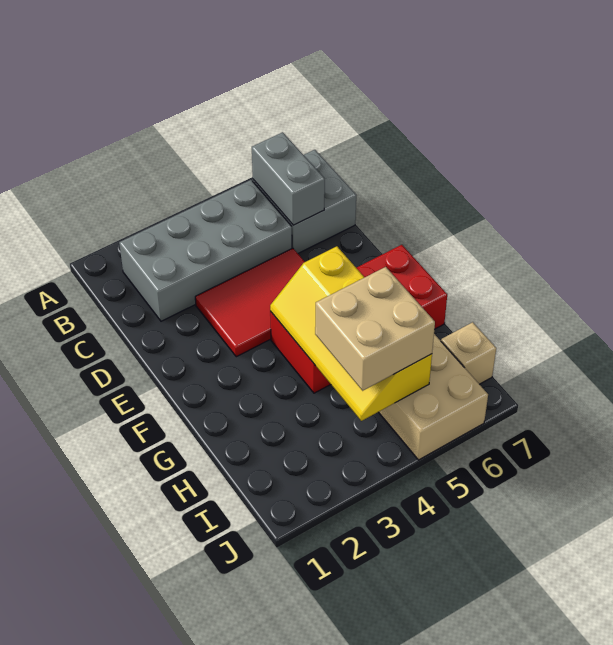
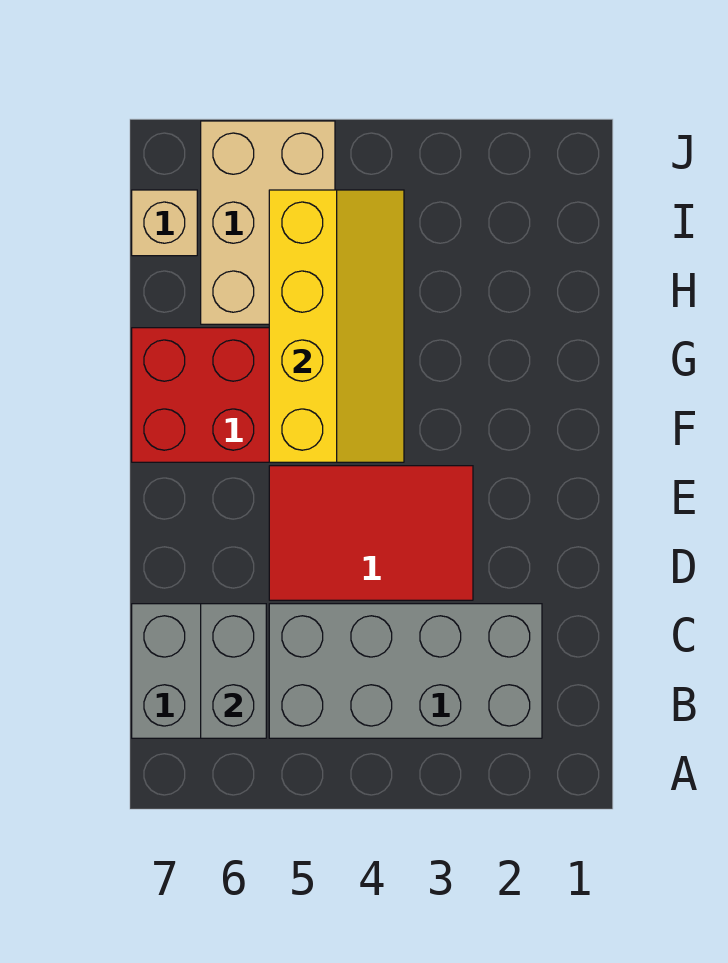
tan brick H4:I5 level 3 -> none

